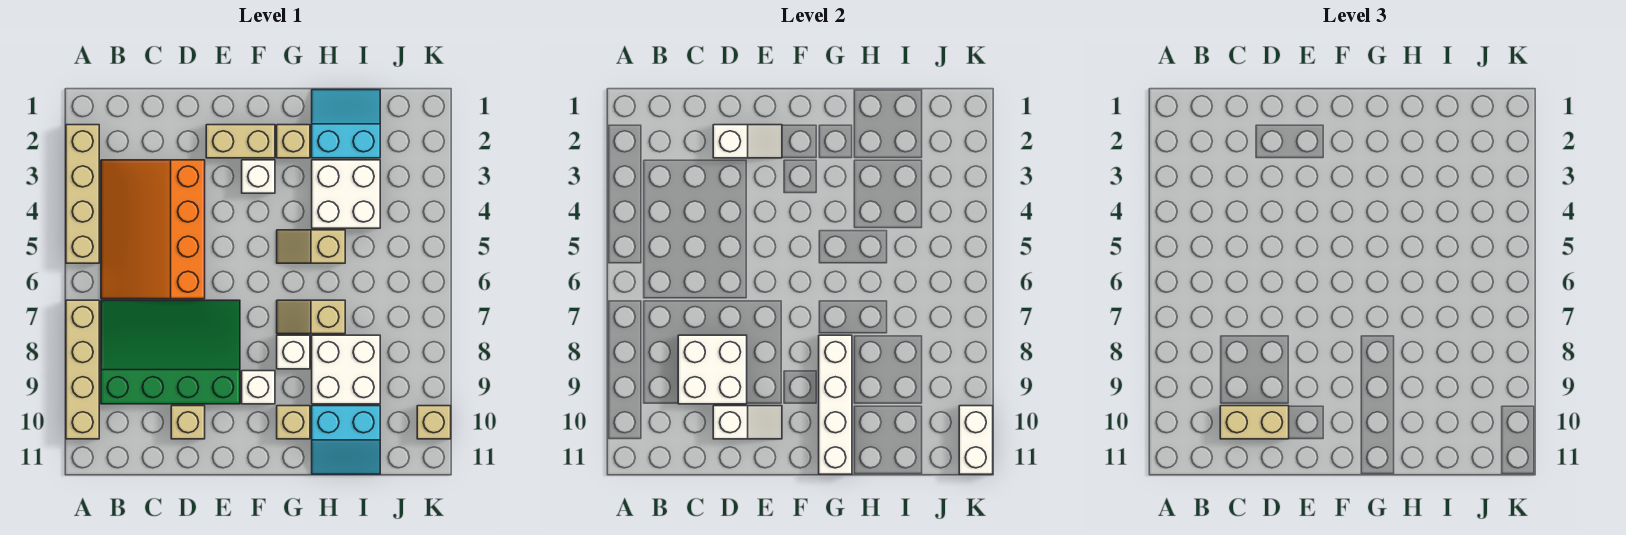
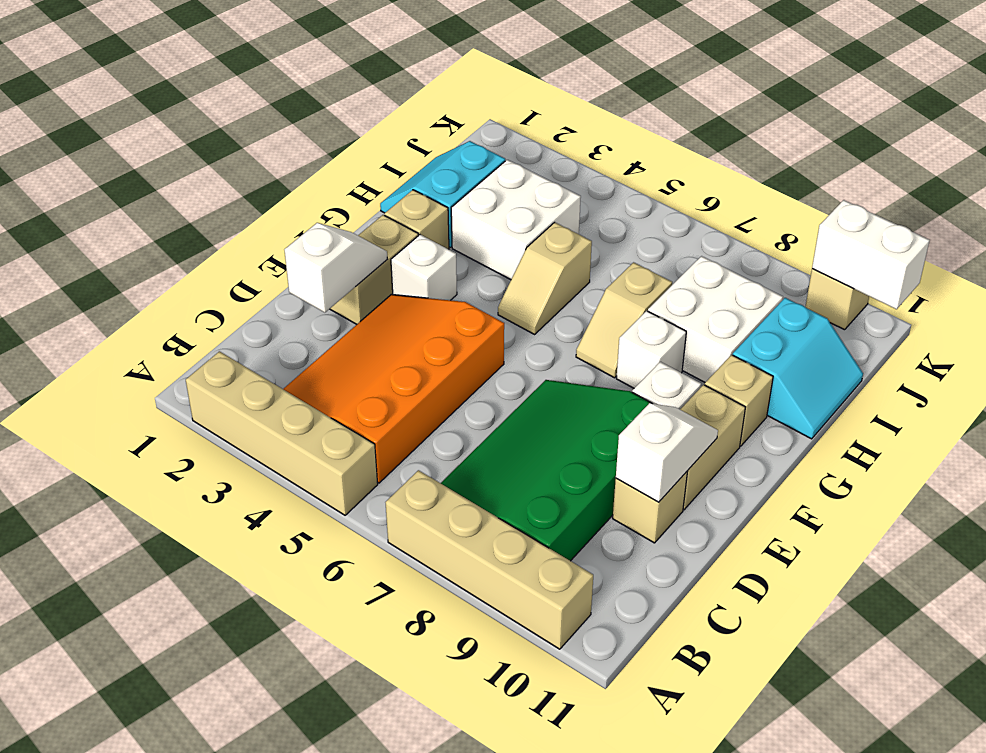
orange slope B3:D6 level 1 top D -> orange slope B3:E5 level 1 top 5
white brick C8:D9 level 2 -> none
tan brick C10:D10 level 3 -> tan brick E10:F10 level 1
white brick G8:G11 level 2 -> none

